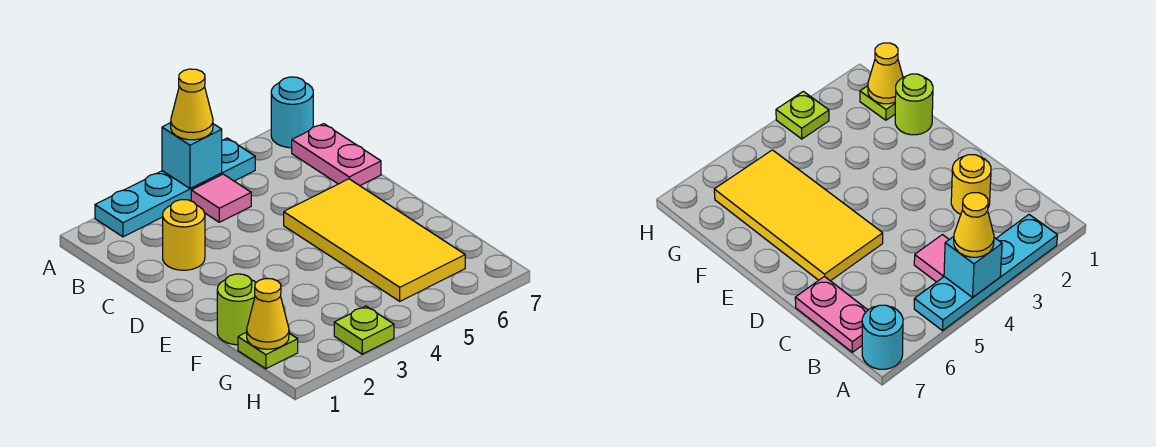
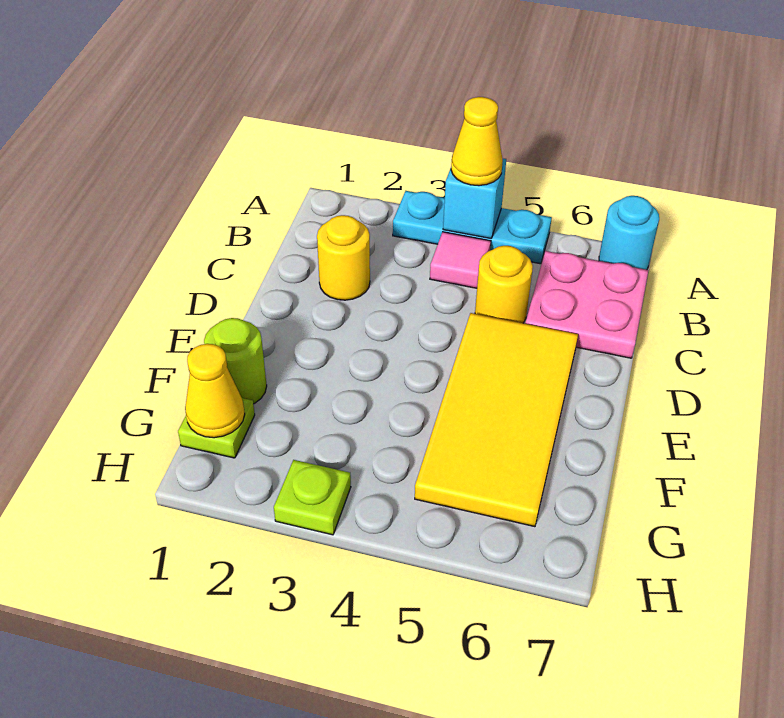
cyan plate A2:A5 level 1 -> cyan plate A3:A5 level 1
pink plate B7:C7 level 1 -> pink plate B6:C7 level 1
none -> yellow round brick C5 level 1

